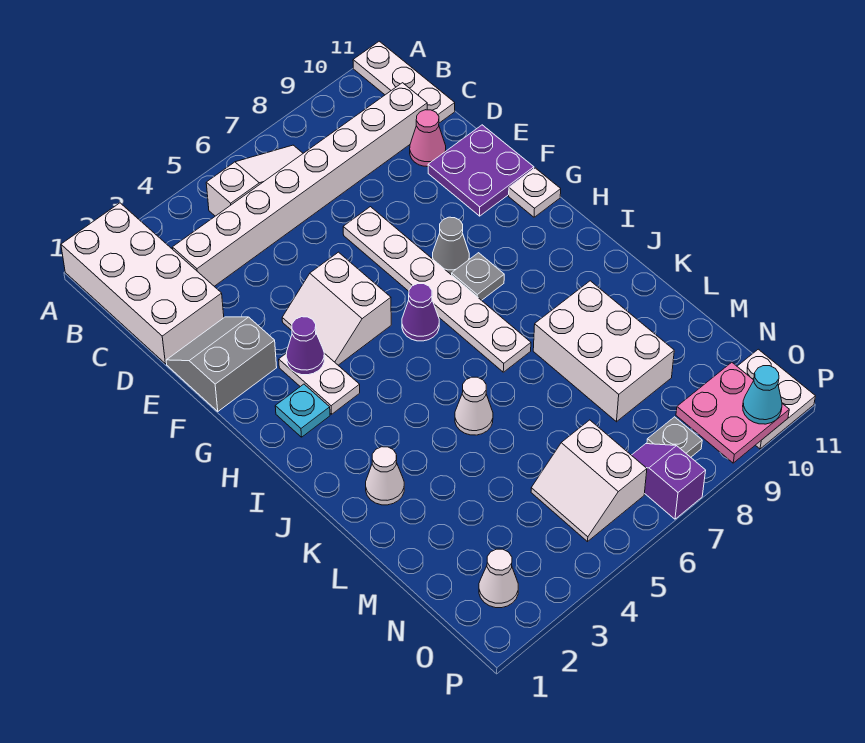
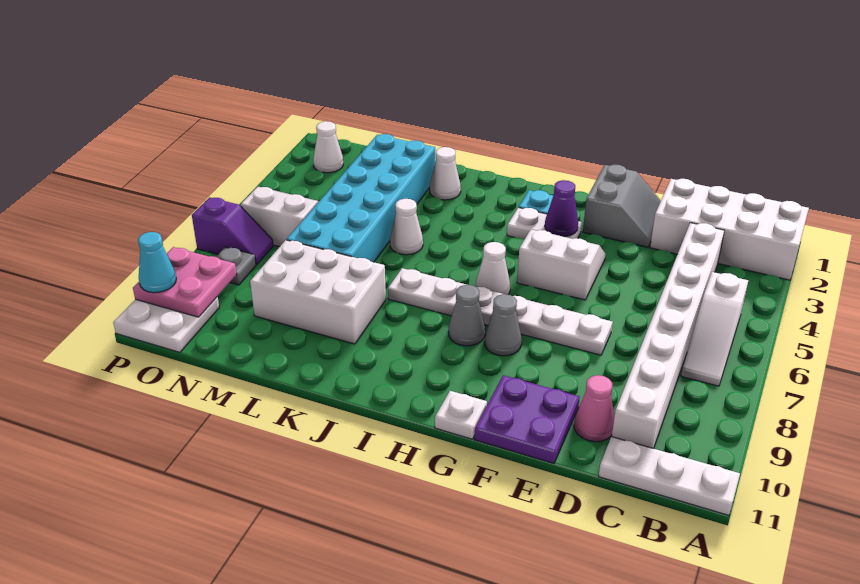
purple cone H6 level 1 -> white cone H6 level 1
grey plate H8 level 1 -> grey cone H8 level 1
none -> cyan brick L2:M7 level 1

